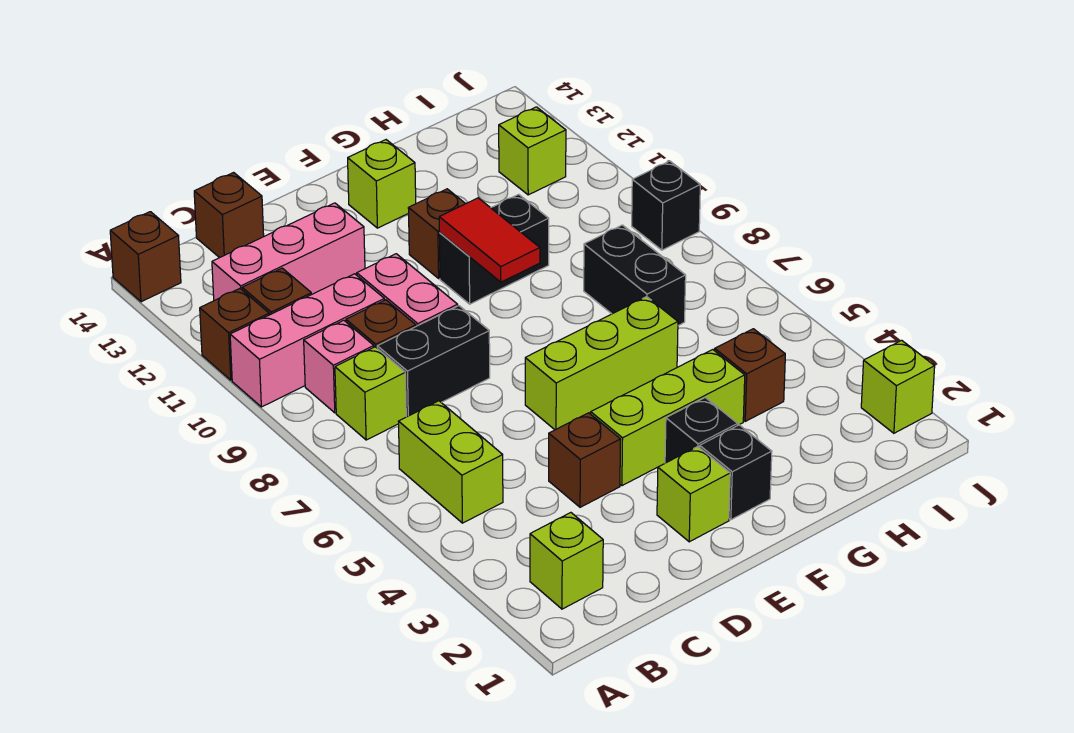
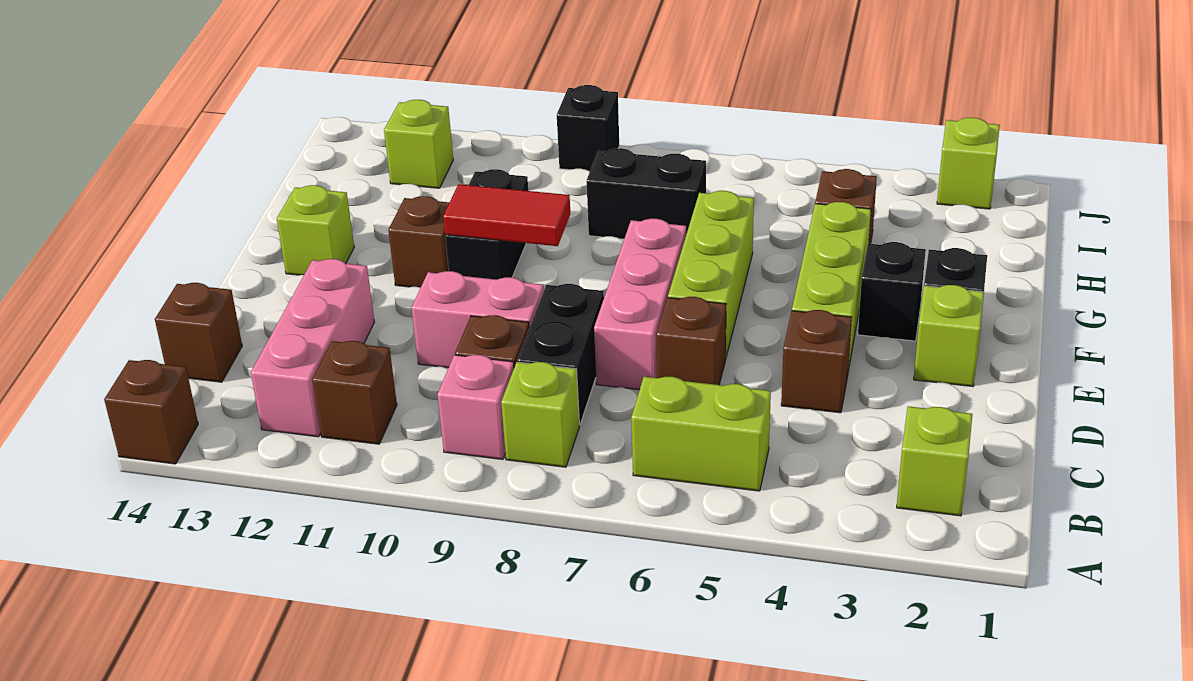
pink brick A10:C10 level 1 -> pink brick D7:F7 level 1
brown brick A11 level 1 -> brown brick D6 level 1

